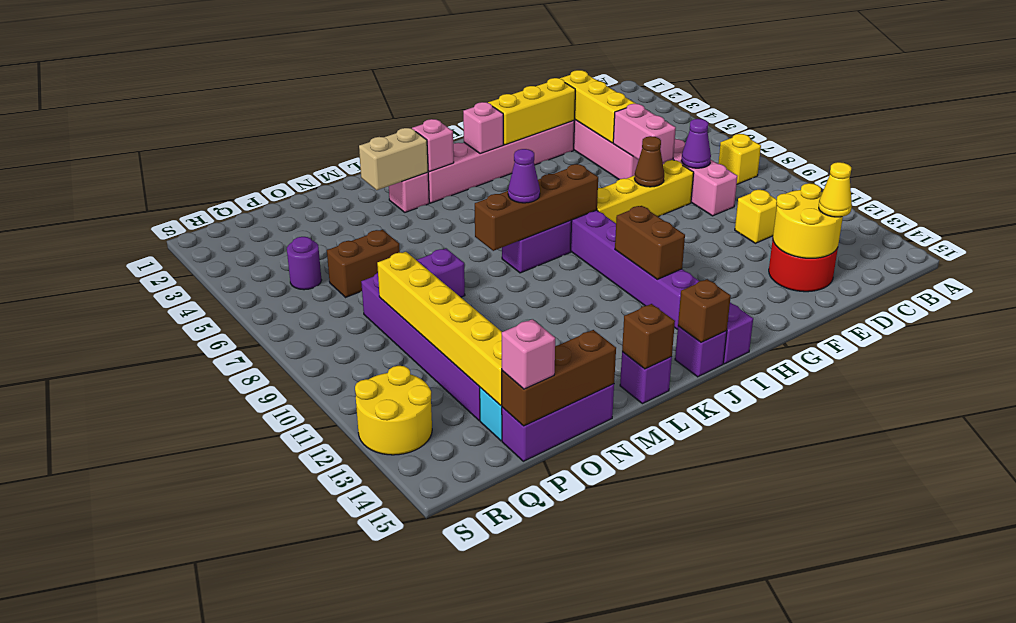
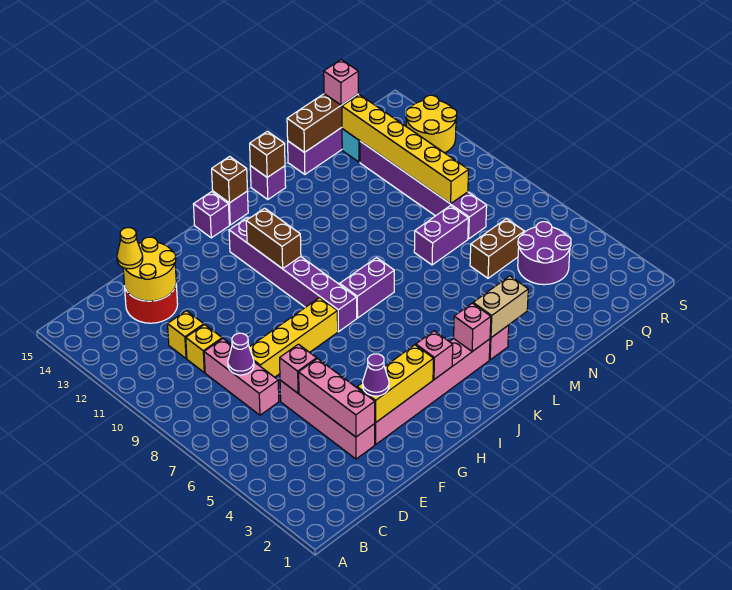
yellow brick B8 level 1 -> yellow brick D10 level 1
yellow brick E3:E5 level 2 -> pink brick E3:E5 level 2
pink brick E6:E7 level 2 -> pink brick E6 level 2
brown cone F8 level 2 -> none
brown brick I8:L8 level 2 -> none
purple cone K8 level 3 -> purple cone F3 level 3
purple round brick Q5 level 1 -> purple round brick P4:Q5 level 1

